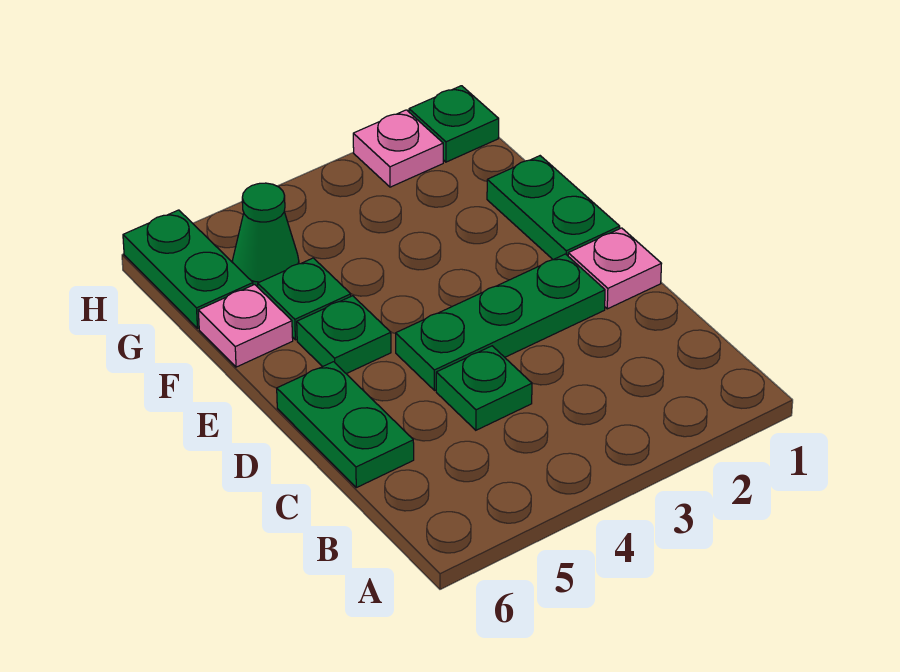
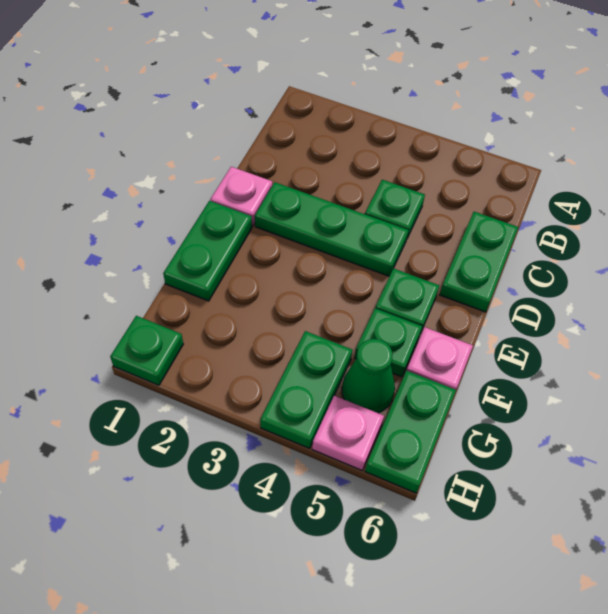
none -> green plate G4:H4 level 1
pink plate H2 level 1 -> pink plate H5 level 1

